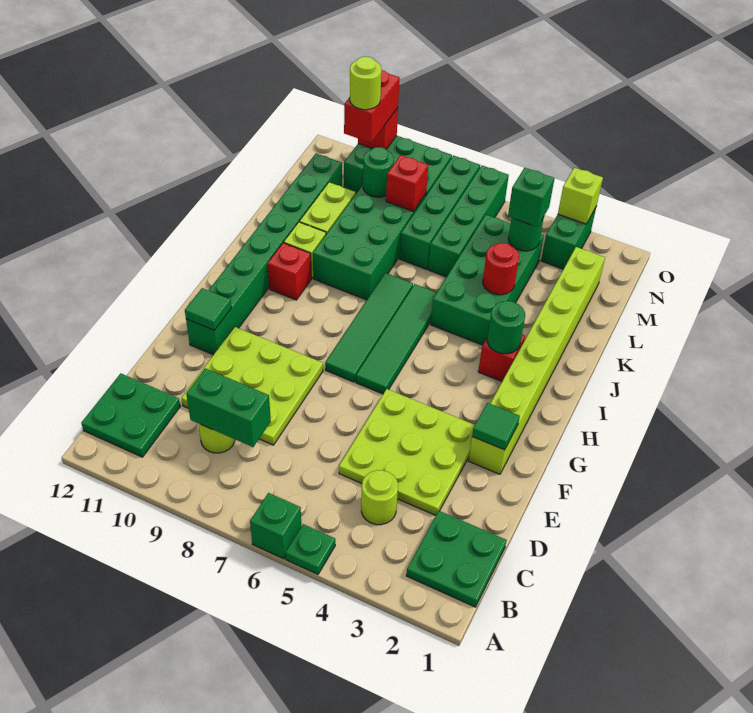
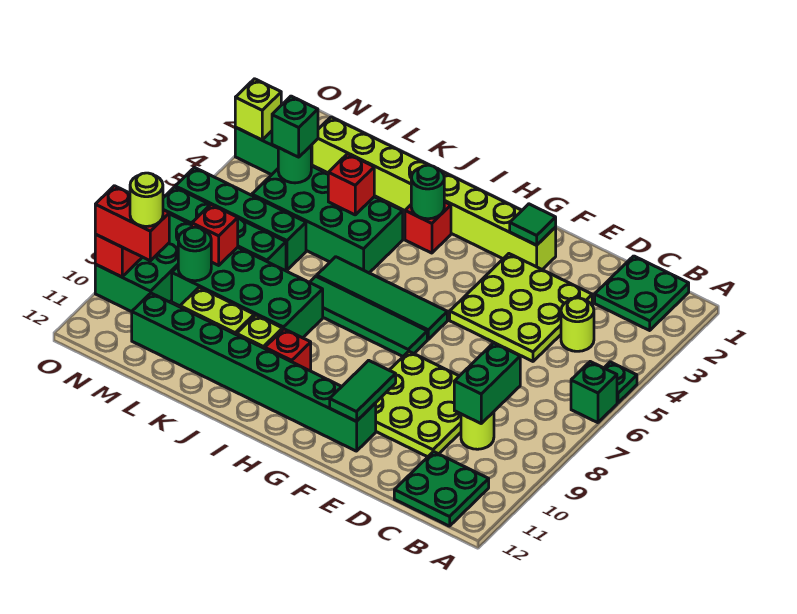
green tile F11 level 2 -> green tile F10:F11 level 2
red round brick K4 level 2 -> red brick K4 level 2

